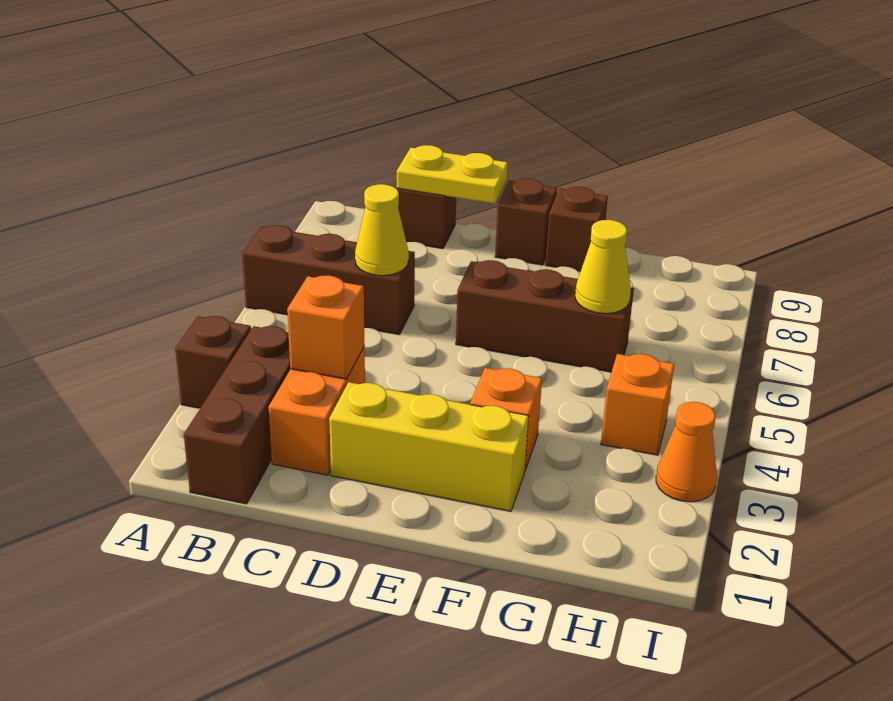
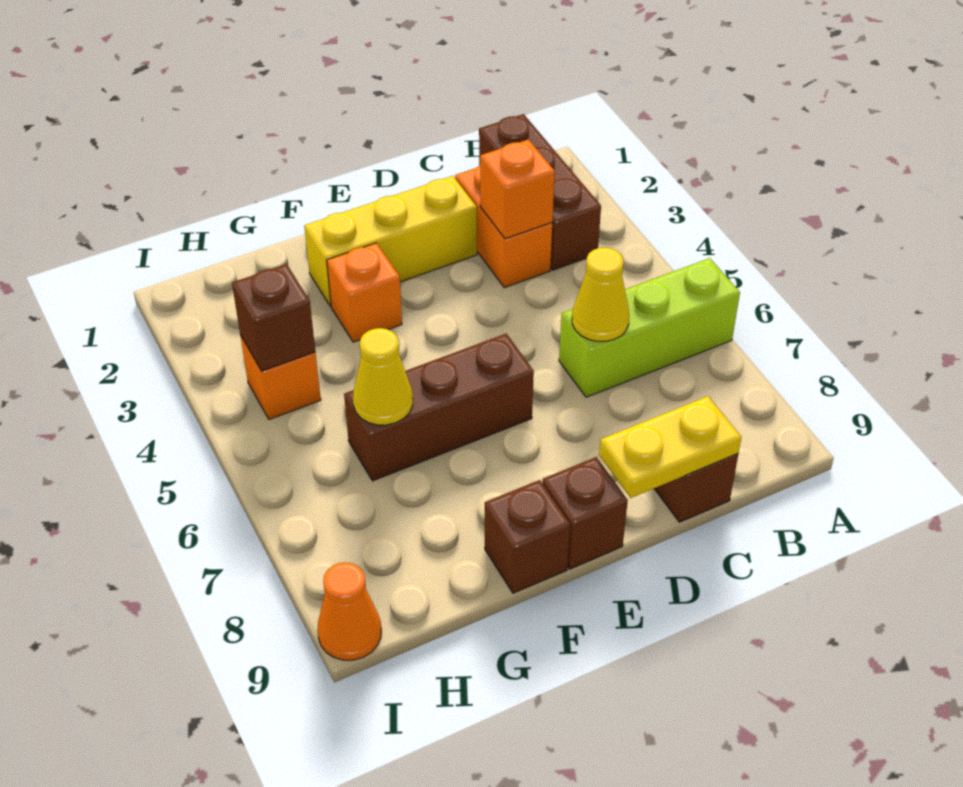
brown brick A3 level 1 -> brown brick H4 level 2
brown brick A6:C6 level 1 -> lime brick A6:C6 level 1
orange cone I3 level 1 -> orange cone I9 level 1

